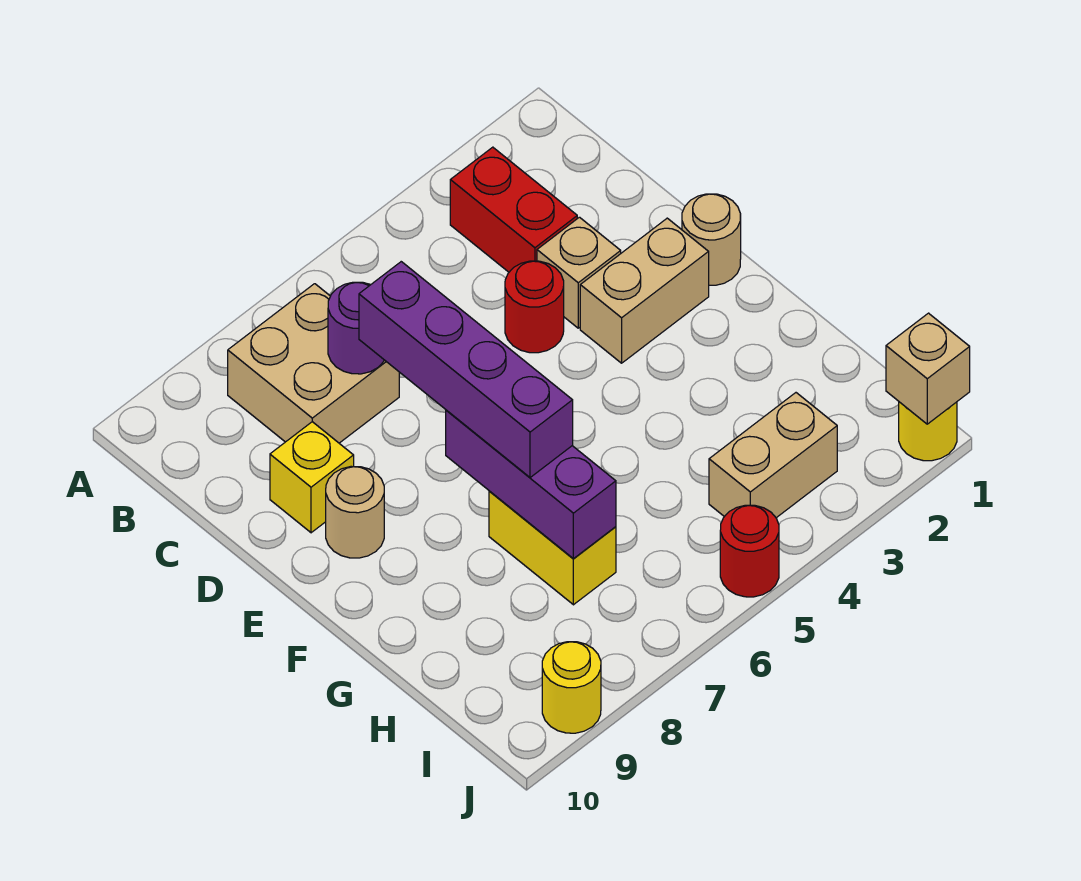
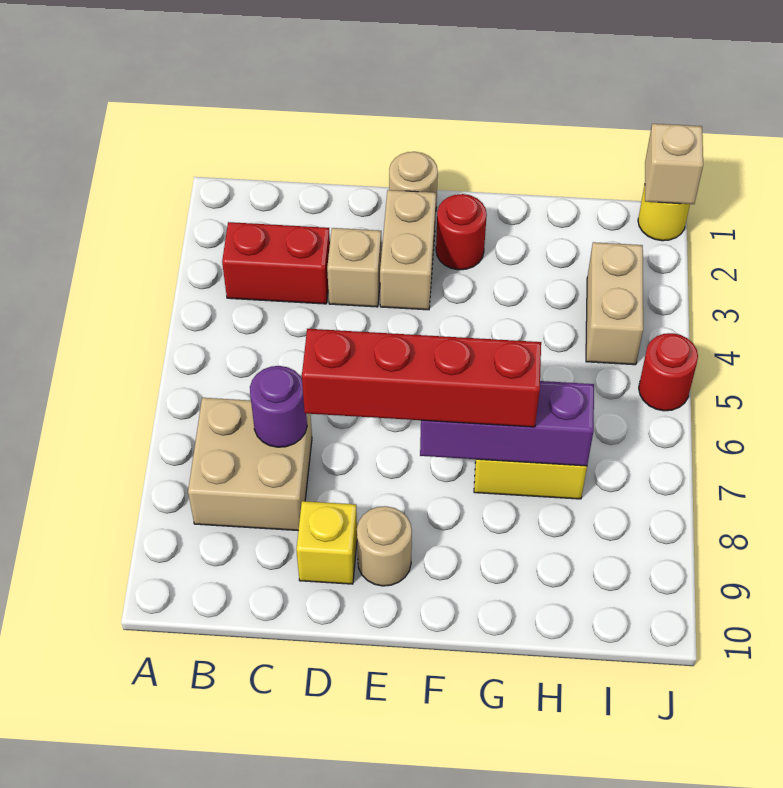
red round brick D4 level 1 -> red round brick F2 level 1
purple brick D7:G7 level 3 -> red brick D7:G7 level 3
yellow round brick J9 level 1 -> none

